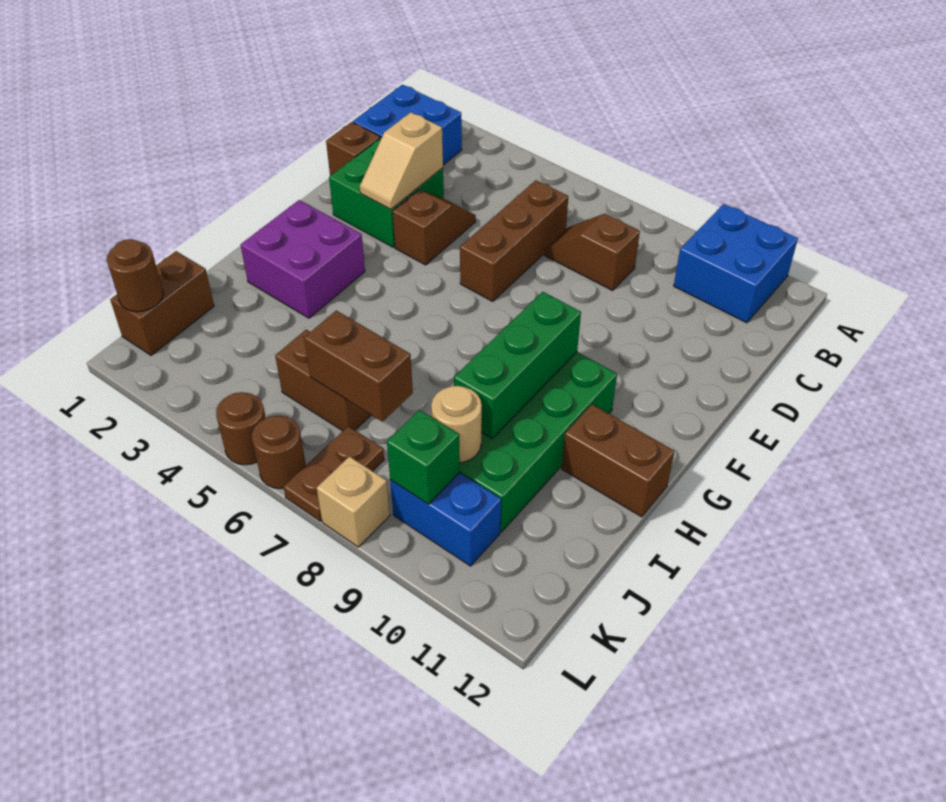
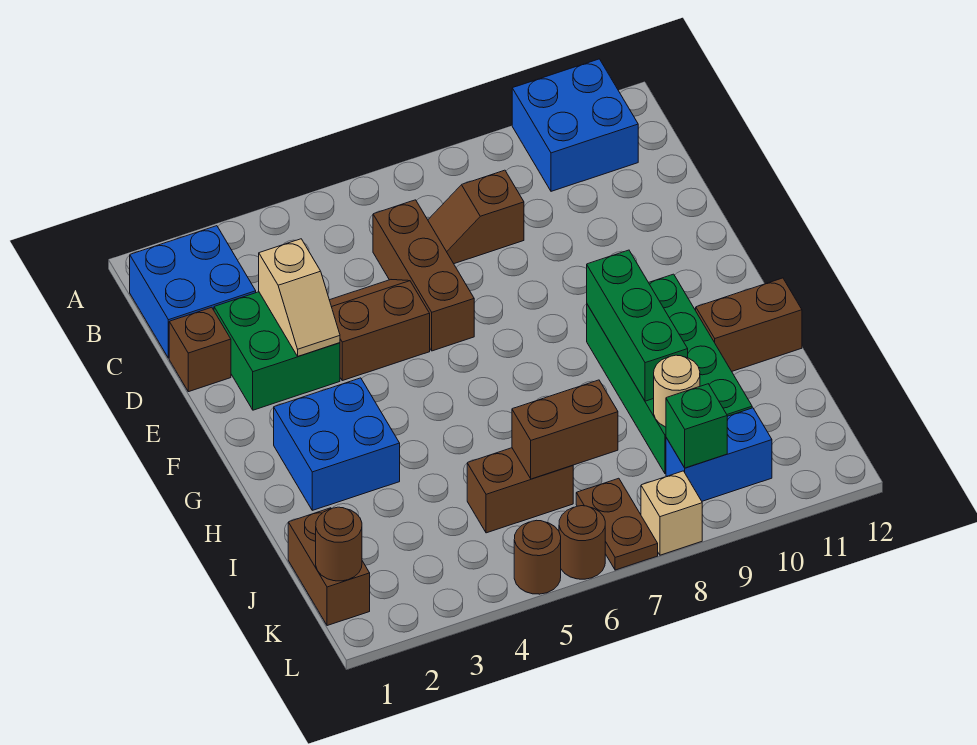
brown slope D4:E4 level 1 top E -> brown slope D4:E5 level 1 top E
purple brick G2:H3 level 1 -> blue brick G2:H3 level 1

